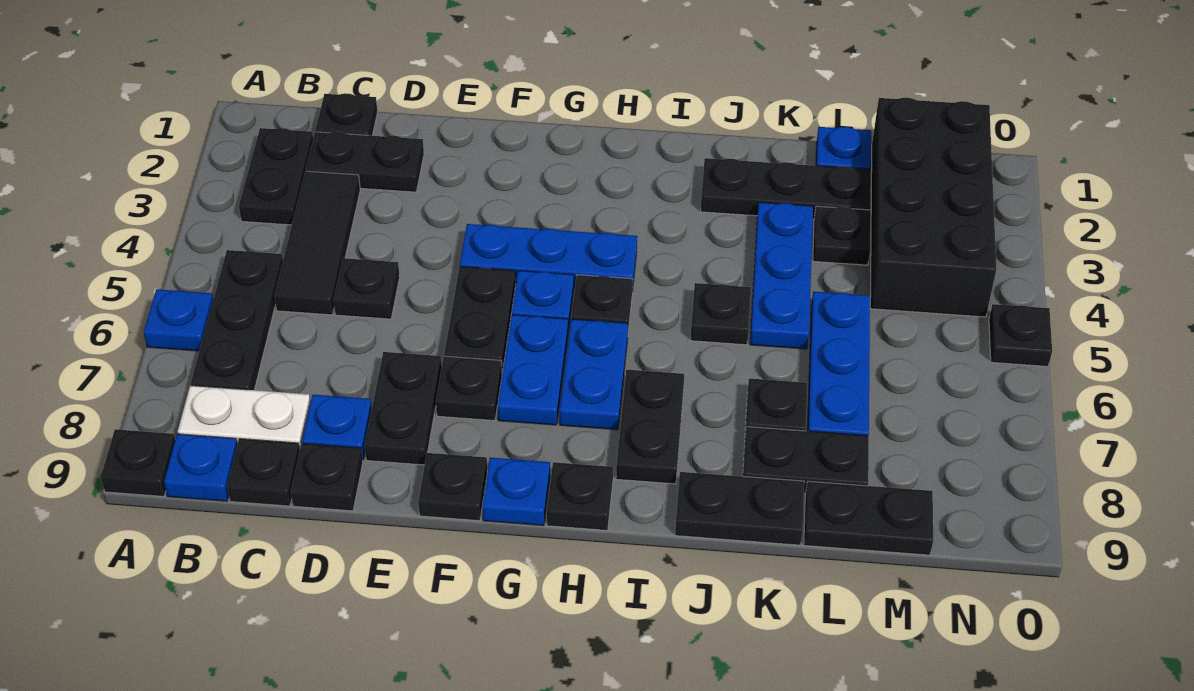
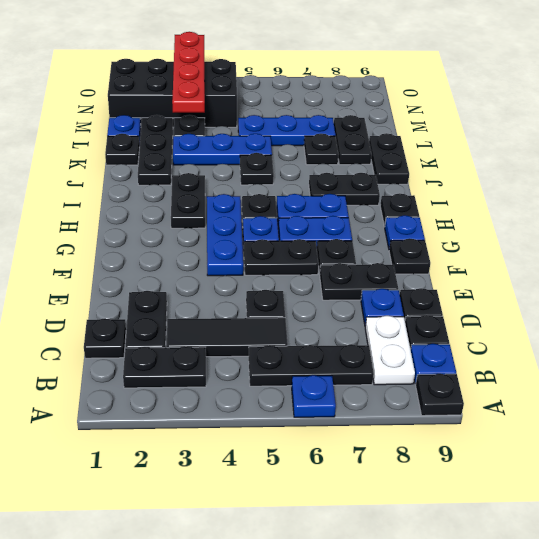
none -> red plate L3:O3 level 2
black plate L9:M9 level 1 -> black plate H3:I3 level 1
black plate O5 level 1 -> black plate K1 level 1

